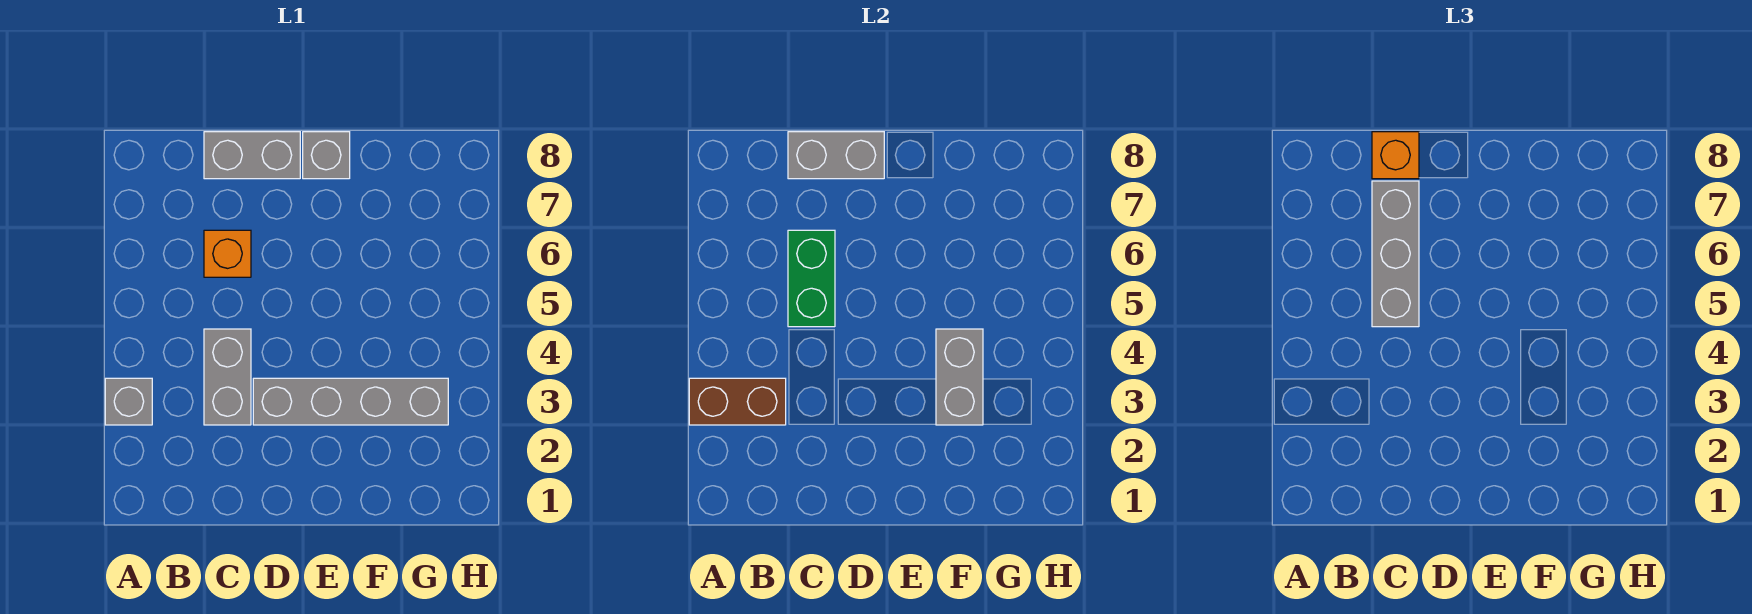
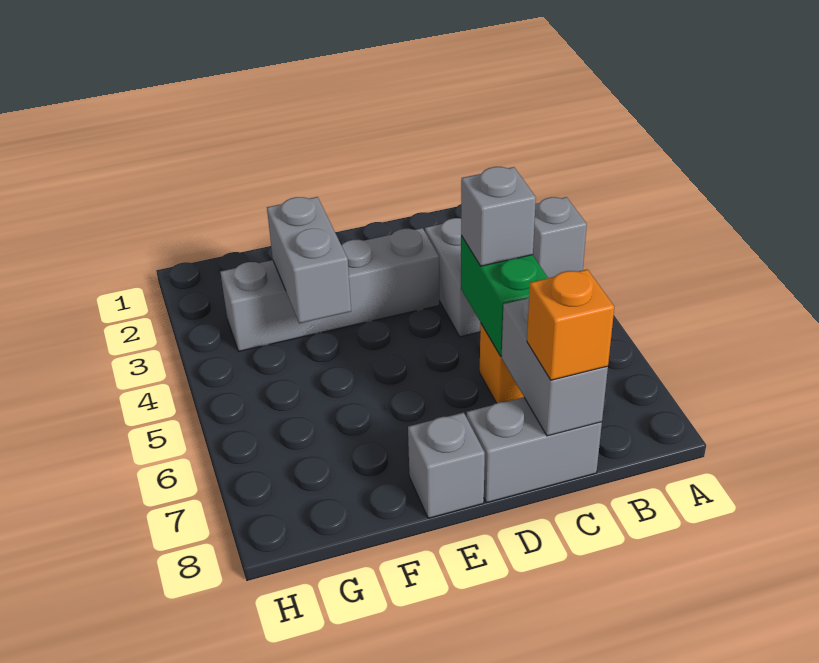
brown brick A3:B3 level 2 -> none
grey brick C5:C7 level 3 -> grey brick C5 level 3
grey brick C8:D8 level 2 -> grey brick C7:C8 level 2

